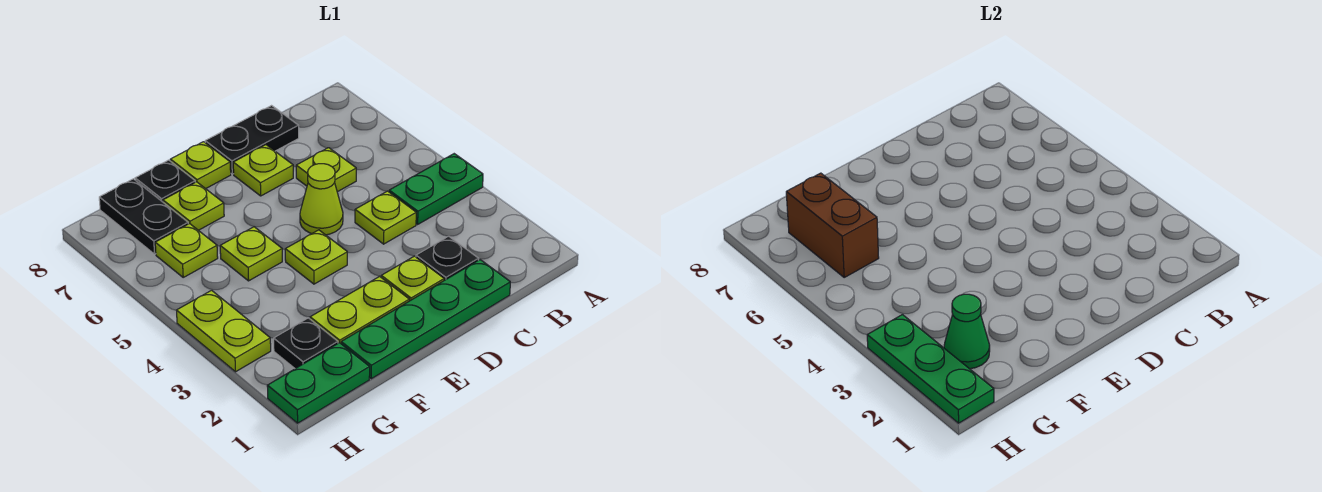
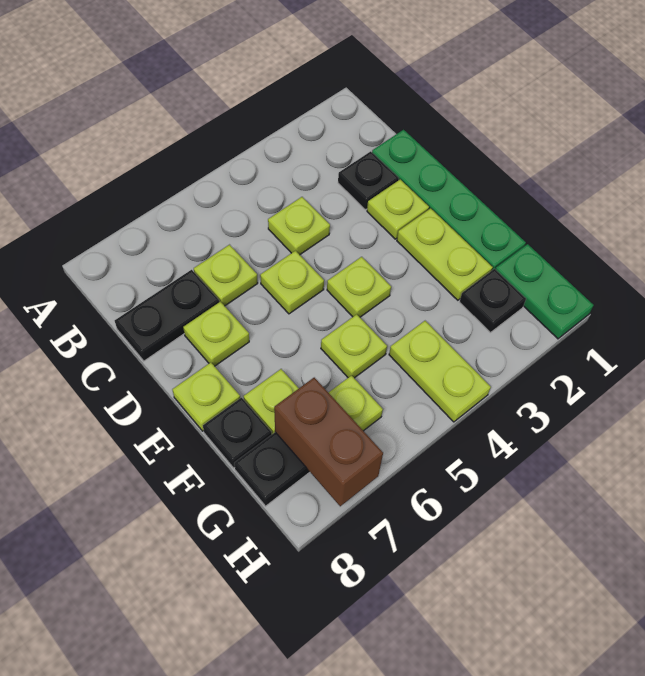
green plate A4:B4 level 1 -> none
black plate C8:D8 level 1 -> black plate C7:C8 level 1
lime cone D5 level 1 -> lime plate D5 level 1
green cone G2 level 2 -> none
brown brick G6:G7 level 2 -> brown brick G7:H7 level 2
green plate H1:H3 level 2 -> none
lime plate H3:H4 level 1 -> lime plate G4:H4 level 1

